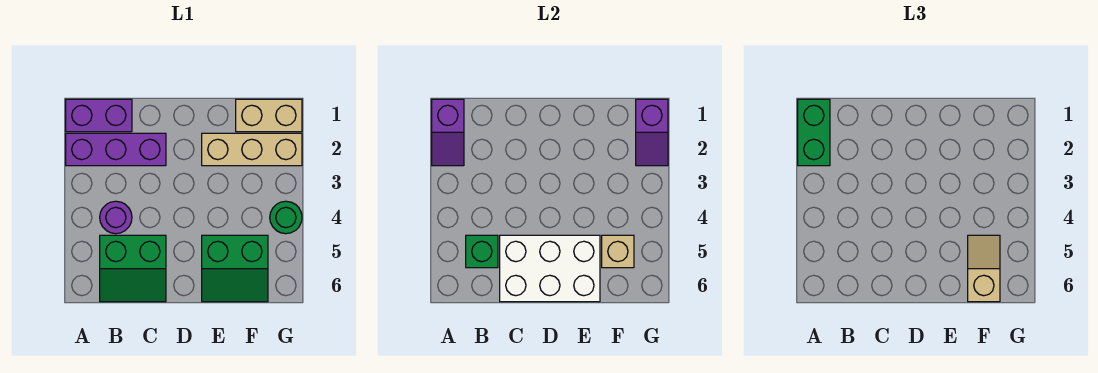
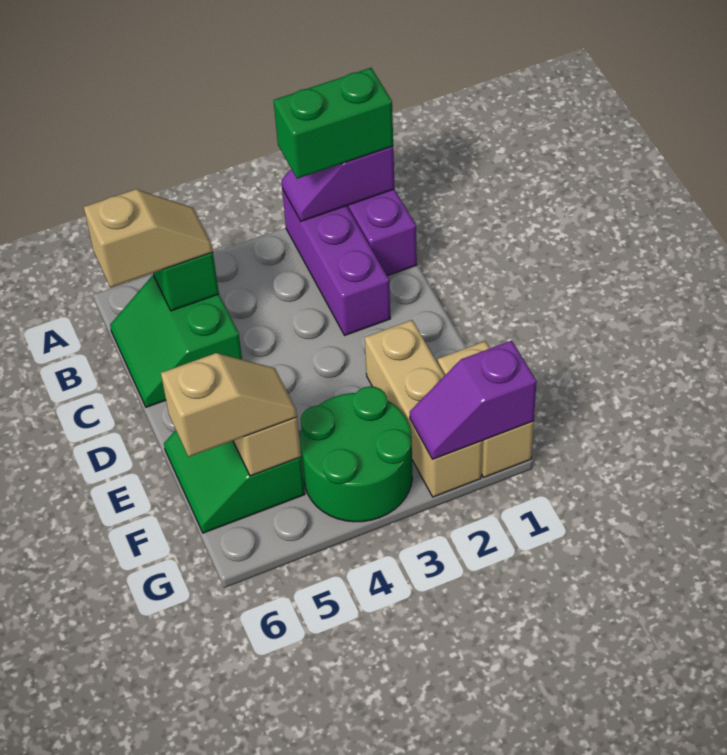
purple round brick B4 level 1 -> none
none -> tan slope B5:B6 level 3 top 6
white brick C5:E6 level 2 -> none
green round brick G4 level 1 -> green round brick F3:G4 level 1

